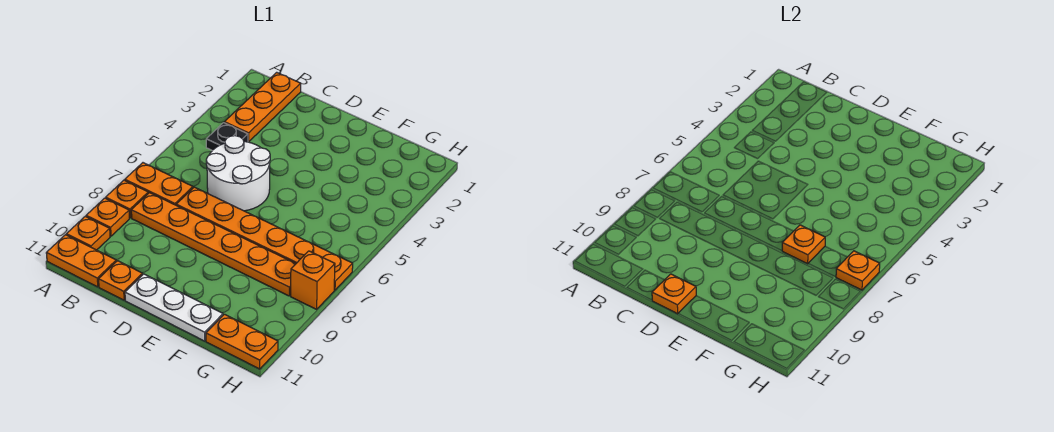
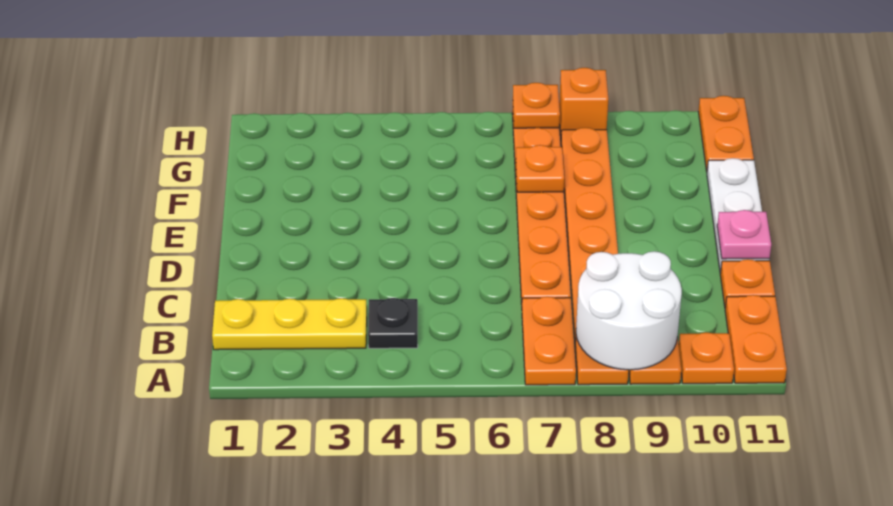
orange plate B1:B3 level 1 -> yellow plate B1:B3 level 1
white round brick C5:D6 level 1 -> white round brick A8:B9 level 2
orange plate D11 level 2 -> pink plate D11 level 2

